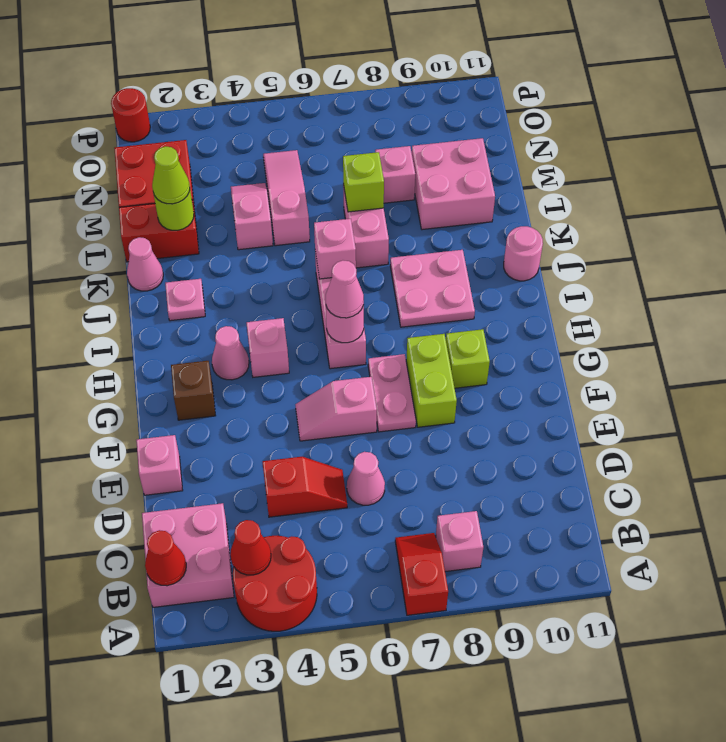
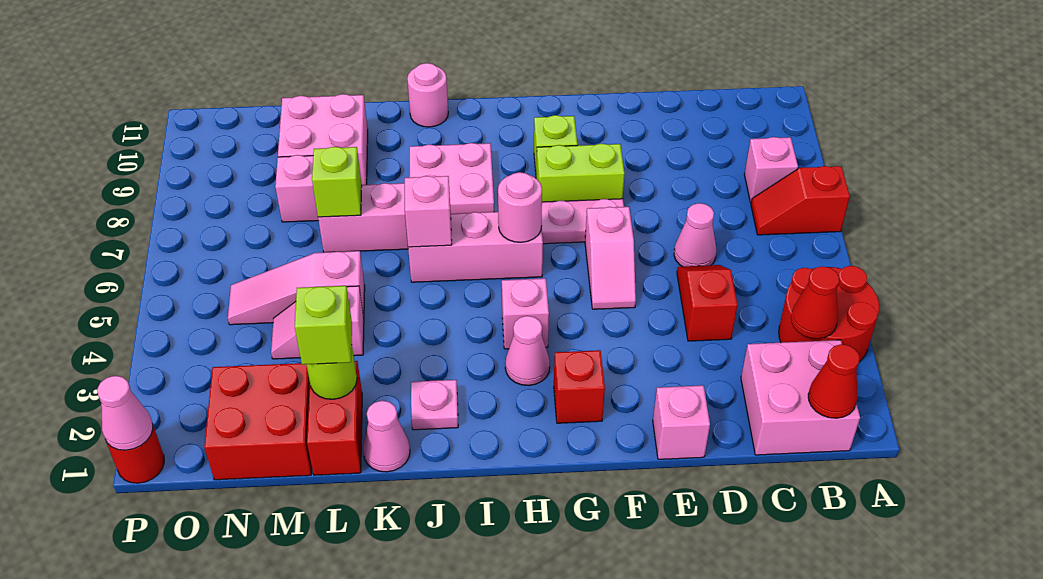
brown brick G2 level 1 -> red brick G2 level 1
pink cone H6 level 3 -> pink cone P1 level 2
lime cone L2 level 3 -> lime brick L2 level 3

